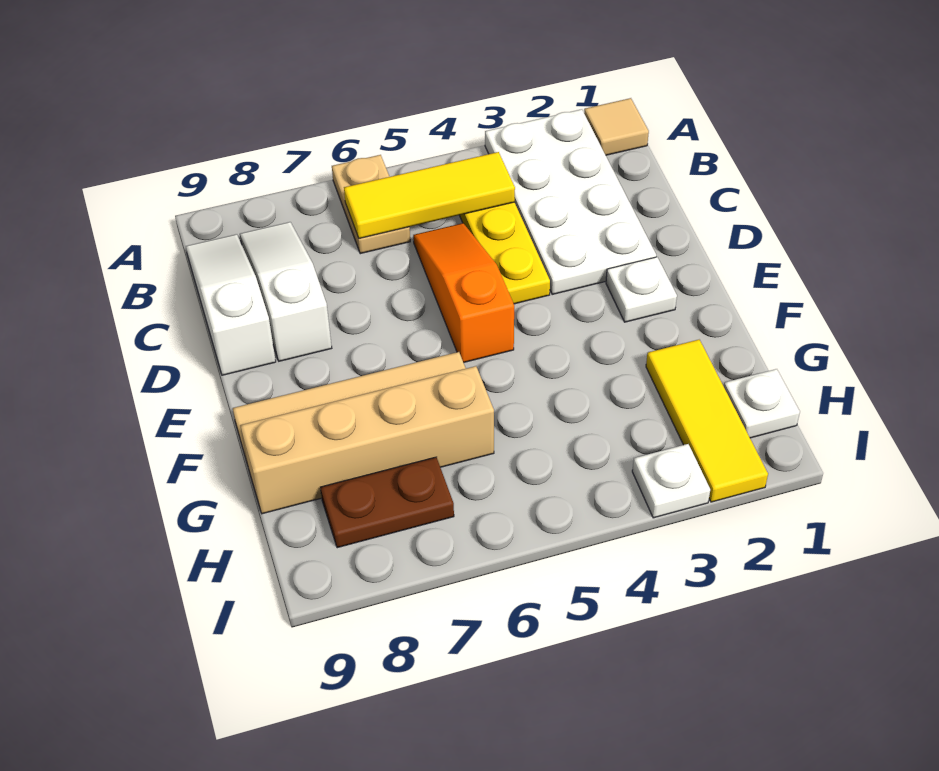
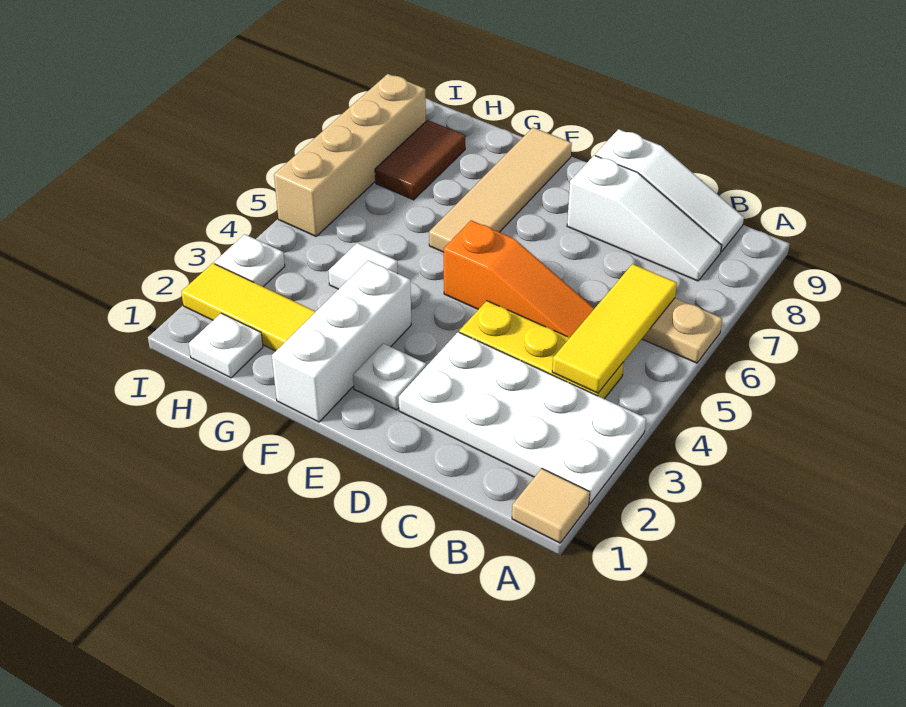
none -> white brick F1:F3 level 1
none -> white tile G4 level 1
tan brick G6:G9 level 1 -> tan brick I5:I8 level 1
brown plate H7:H8 level 1 -> brown tile H7:H8 level 1

